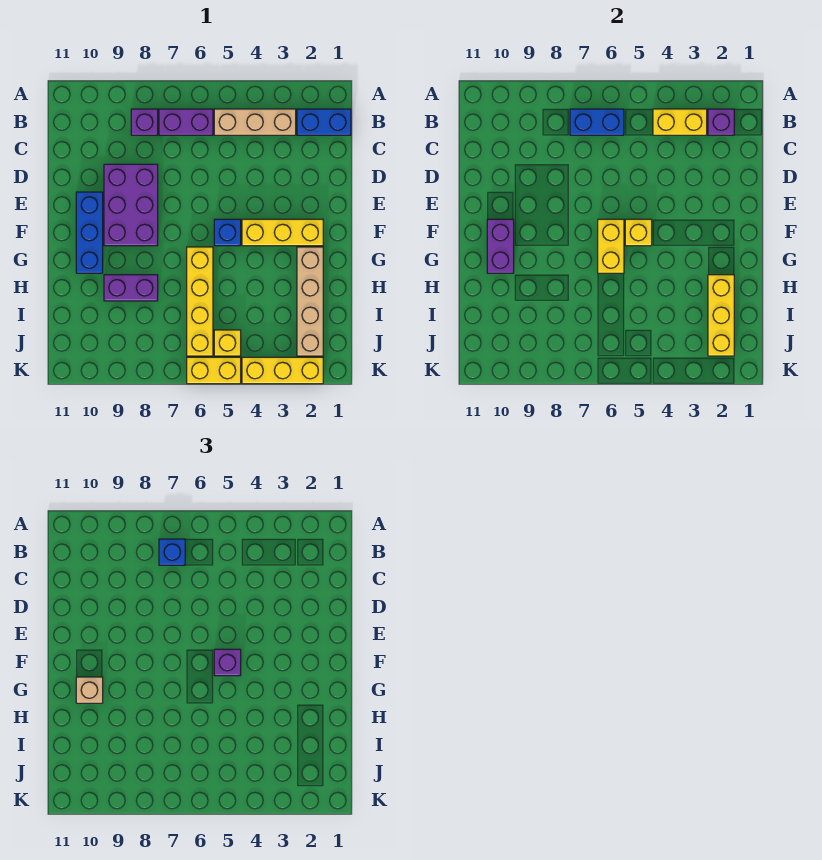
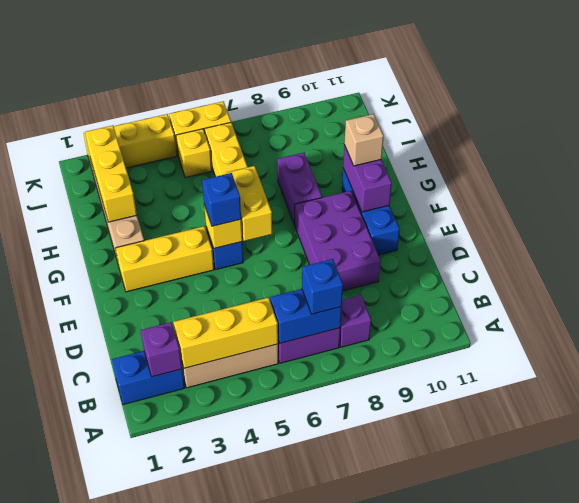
yellow brick B3:B4 level 2 -> yellow brick B3:B5 level 2
purple brick F5 level 3 -> blue brick F5 level 3
purple brick H8:H9 level 1 -> purple brick G8:H8 level 1

